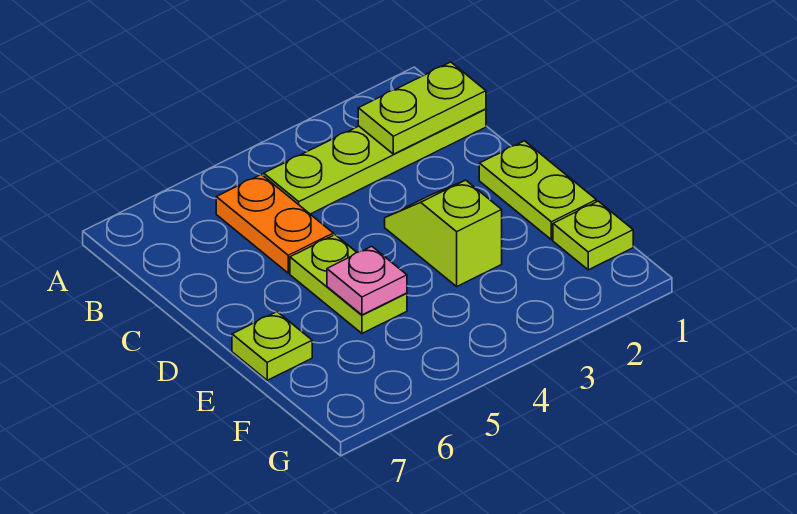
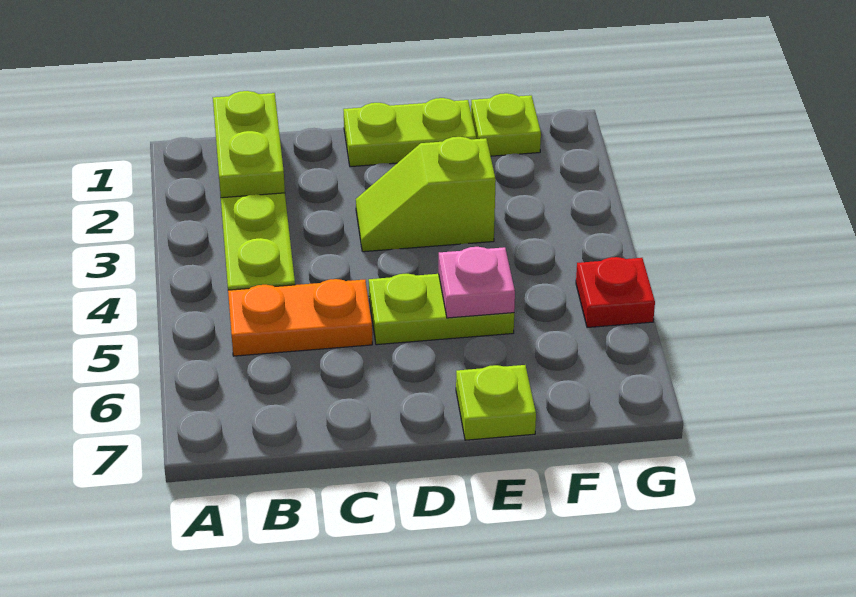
none -> red plate G5 level 1

